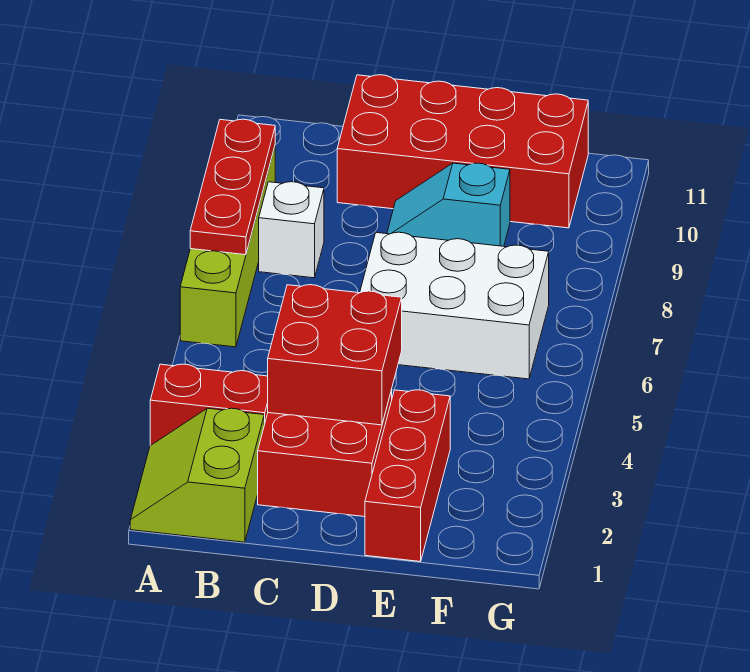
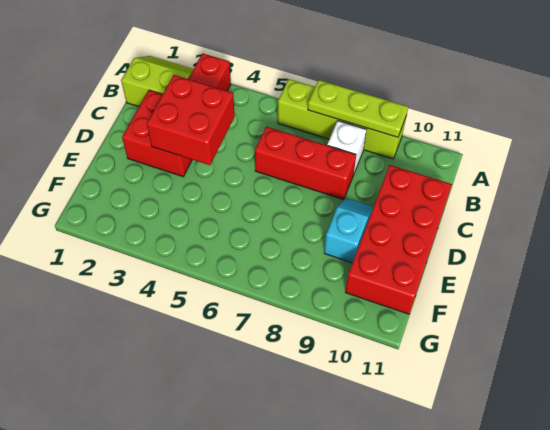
red plate A7:A9 level 2 -> lime plate A7:A9 level 2
white brick D6:F7 level 1 -> none
red brick E1:E3 level 1 -> red brick C6:C8 level 1

